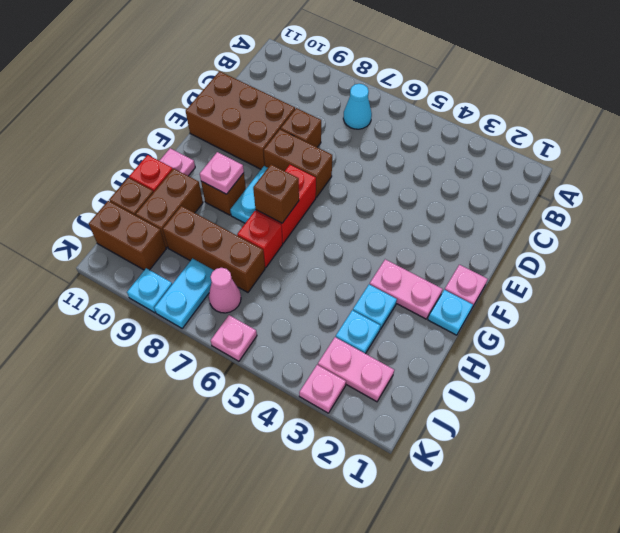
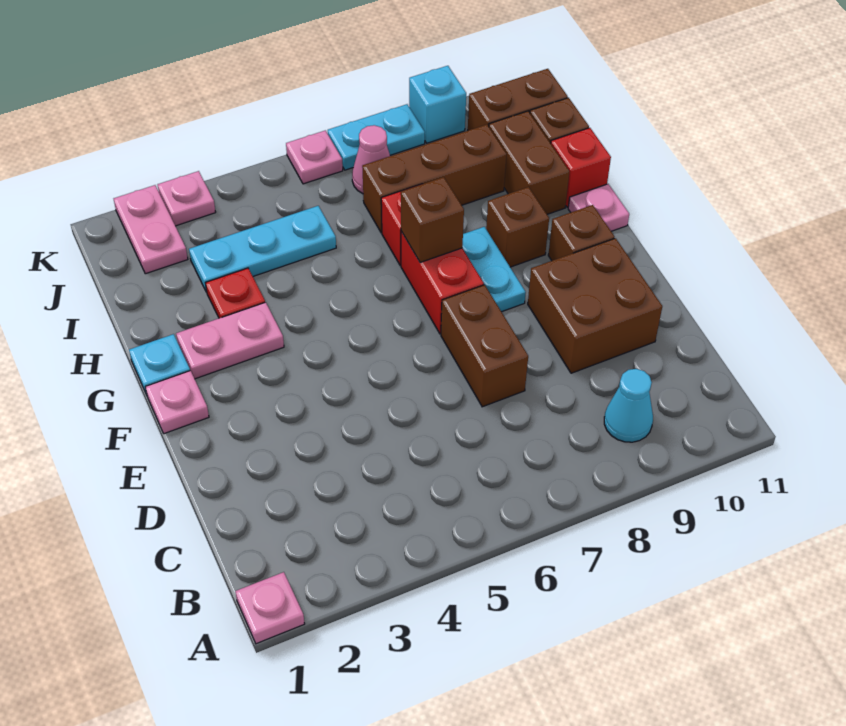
cyan cone B7 level 1 -> cyan cone B9 level 1
brown brick D8 level 1 -> brown brick F10 level 1
brown brick D9:E11 level 1 -> brown brick D9:E10 level 1
brown brick E7:E8 level 1 -> brown brick D7:E7 level 1
pink plate G9 level 2 -> pink plate A1 level 1
cyan plate H3 level 1 -> red plate H3 level 1
cyan plate I3 level 1 -> cyan plate I3:I5 level 1
pink plate J2:J3 level 1 -> pink plate J2:K2 level 1
cyan plate J8:K8 level 1 -> cyan plate K7:K8 level 1
cyan plate K9 level 1 -> cyan brick K9 level 1

